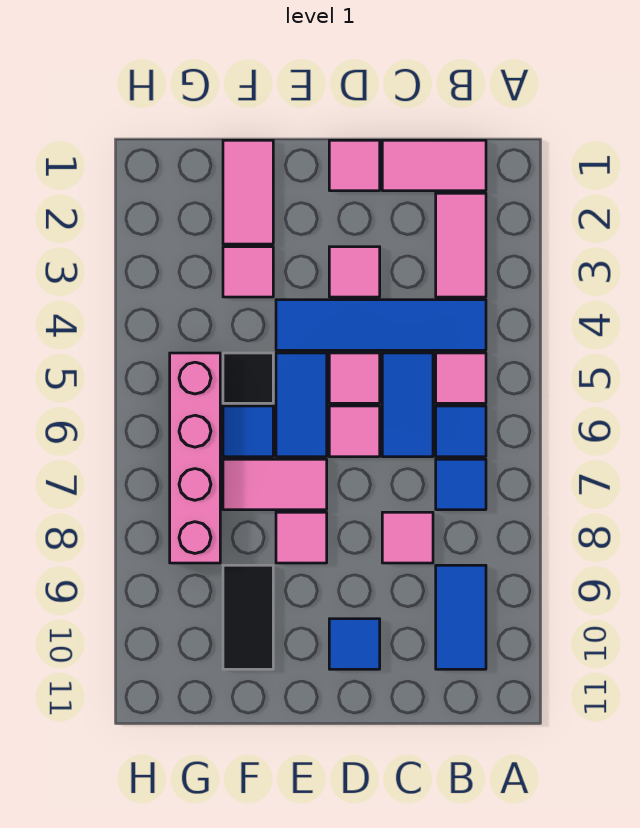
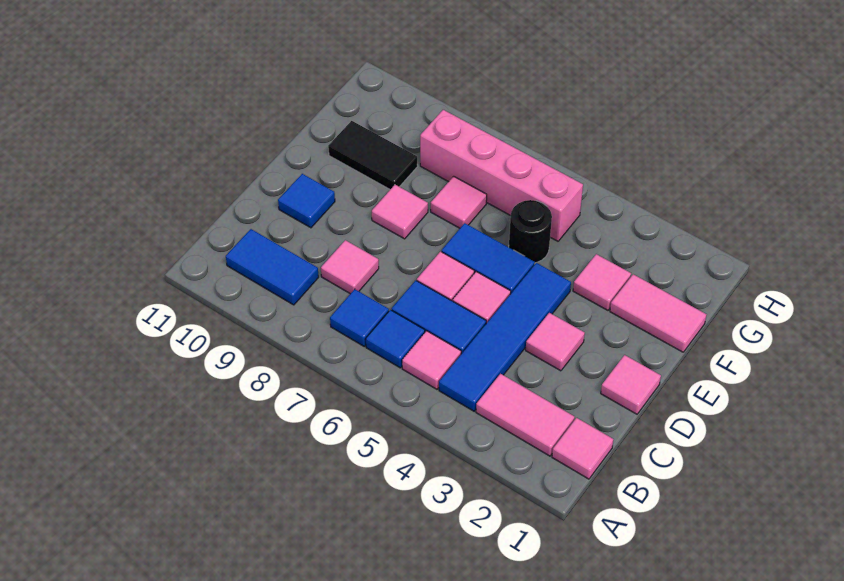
pink tile B1:C1 level 1 -> pink tile B1 level 1
pink tile E7:F7 level 1 -> pink tile F7 level 1
black tile F5 level 1 -> black round brick F5 level 1
blue tile F6 level 1 -> none

